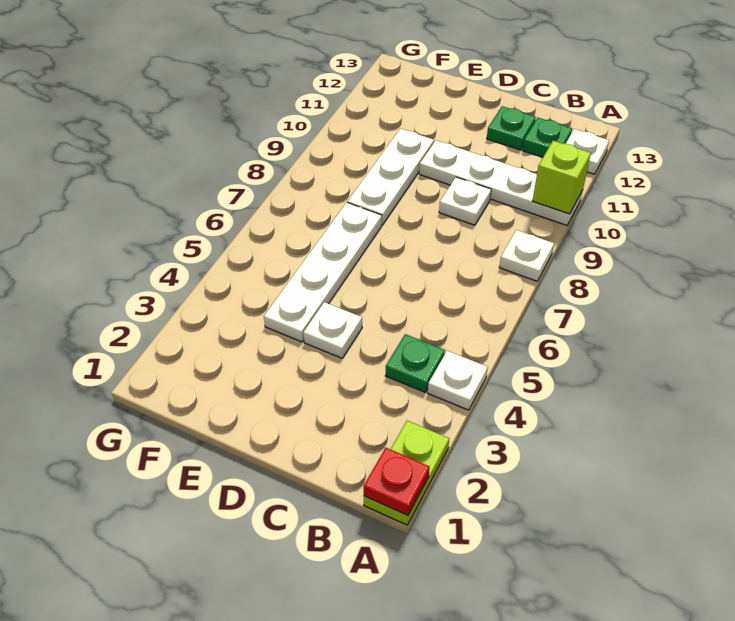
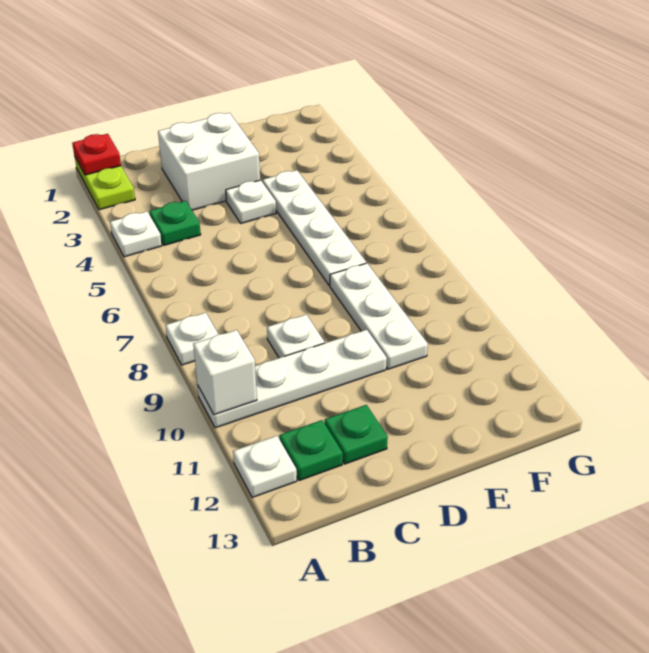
lime brick A10 level 2 -> white brick A10 level 2
none -> white brick C2:D3 level 1

